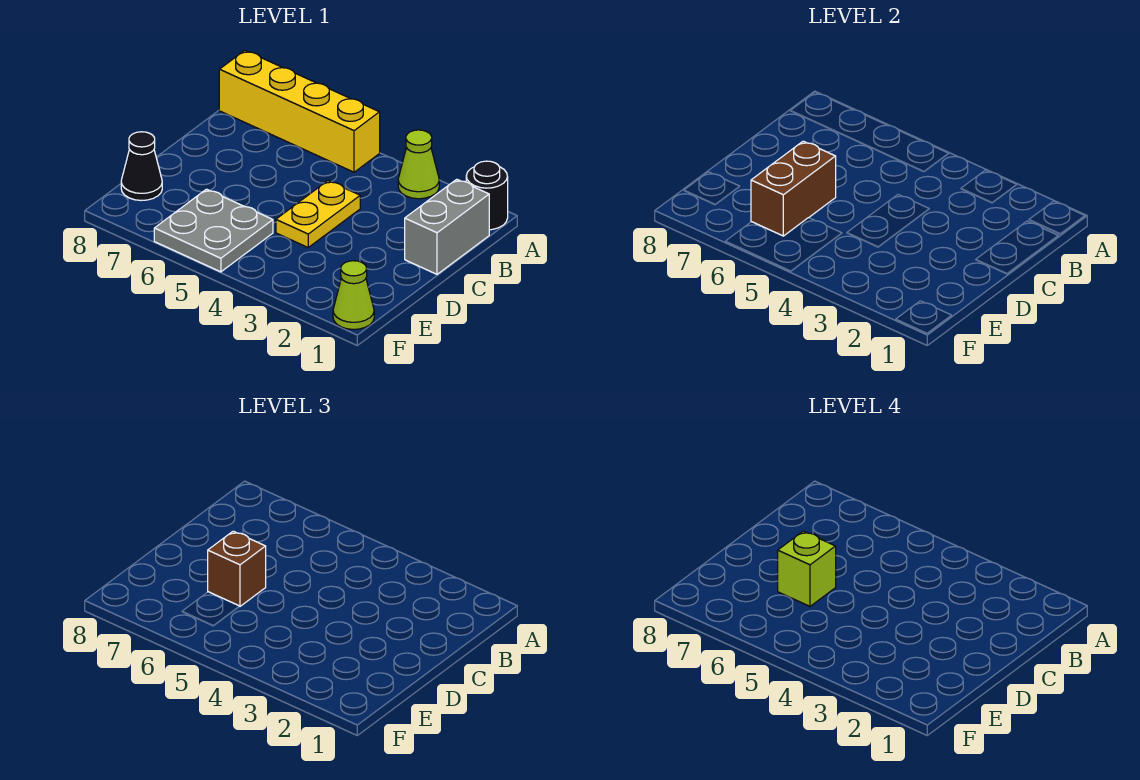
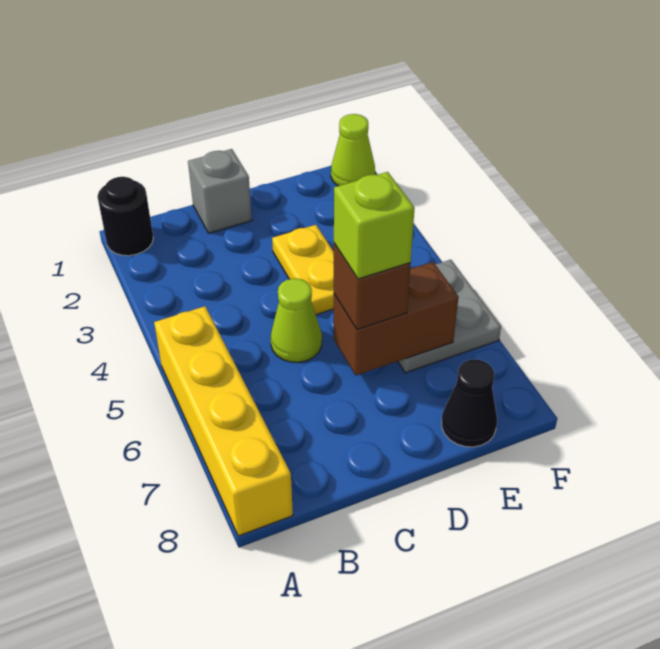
lime cone A3 level 1 -> lime cone C5 level 1
grey brick B1:C1 level 1 -> grey brick C1 level 1
yellow plate C4:D4 level 1 -> yellow plate D3:D4 level 1

